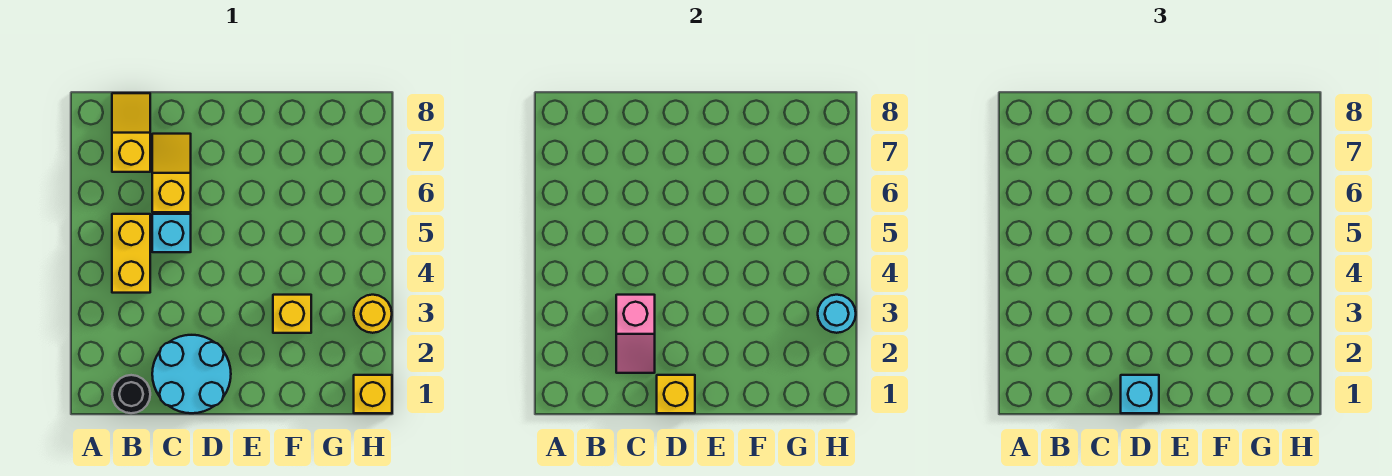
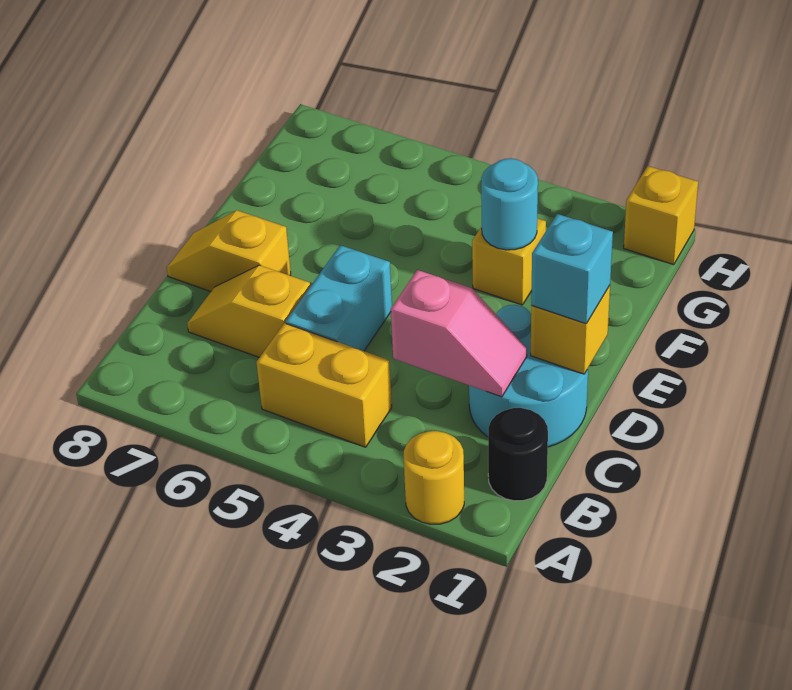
yellow slope B7:B8 level 1 top 7 -> yellow slope D7:D8 level 1 top 7
cyan brick C5 level 1 -> cyan brick C5:D5 level 1
yellow round brick H3 level 1 -> yellow round brick A2 level 1
cyan round brick H3 level 2 -> cyan round brick F3 level 2

